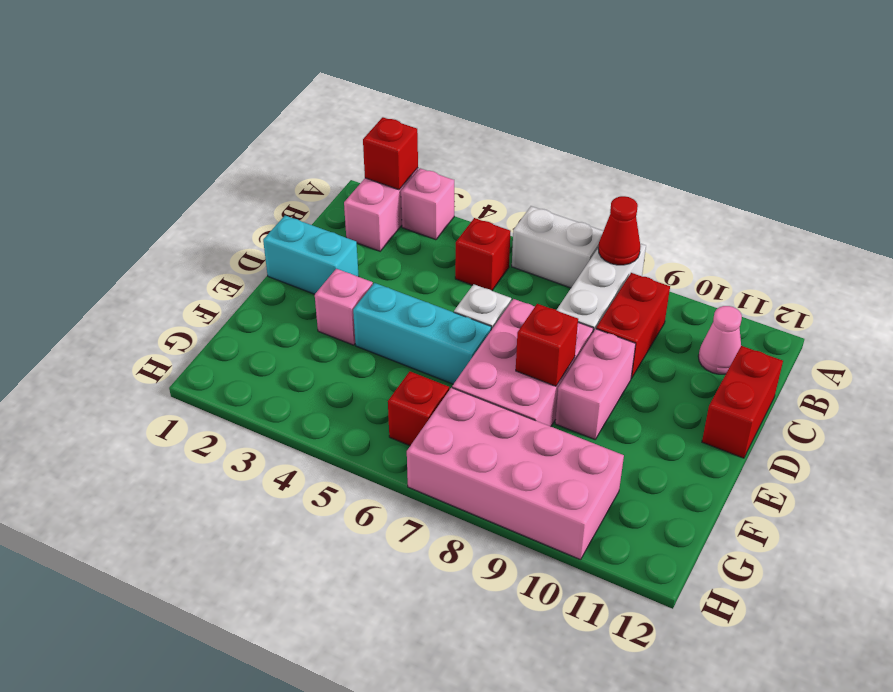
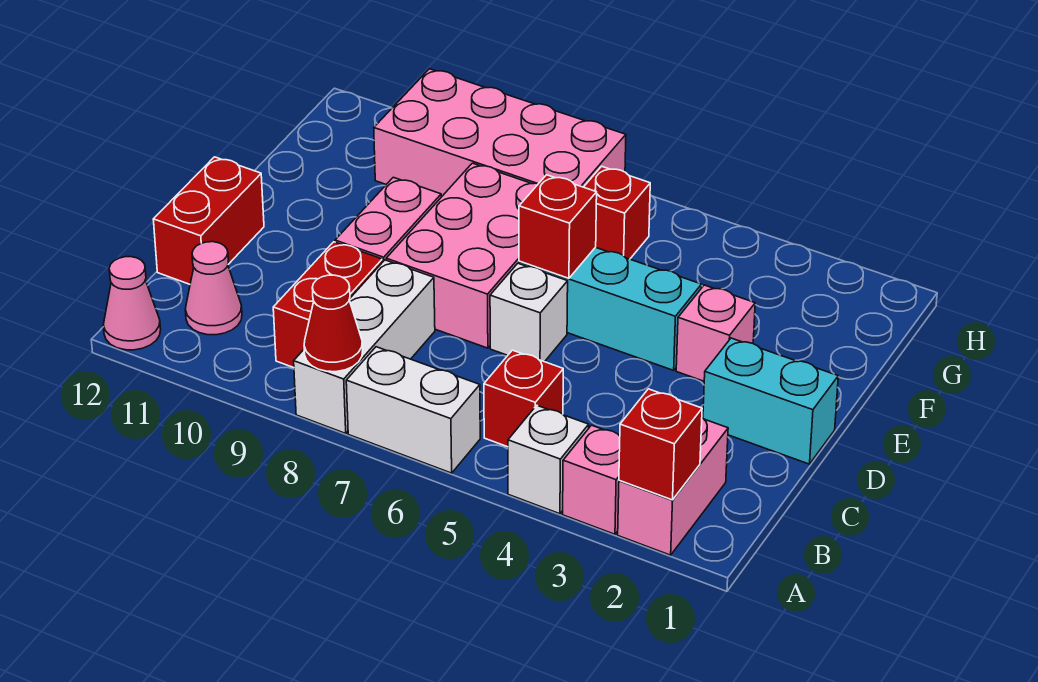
none -> white brick A4 level 1
none -> pink cone A12 level 1
red brick E8 level 2 -> red brick E6 level 2

